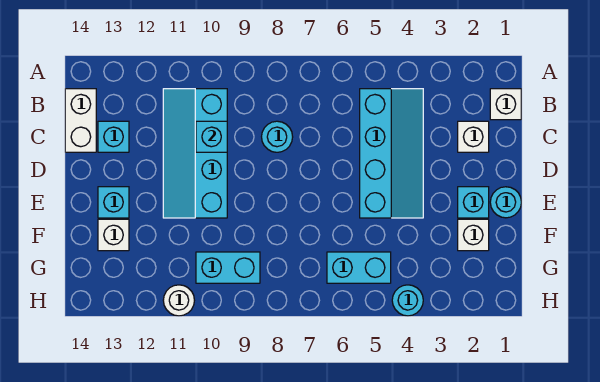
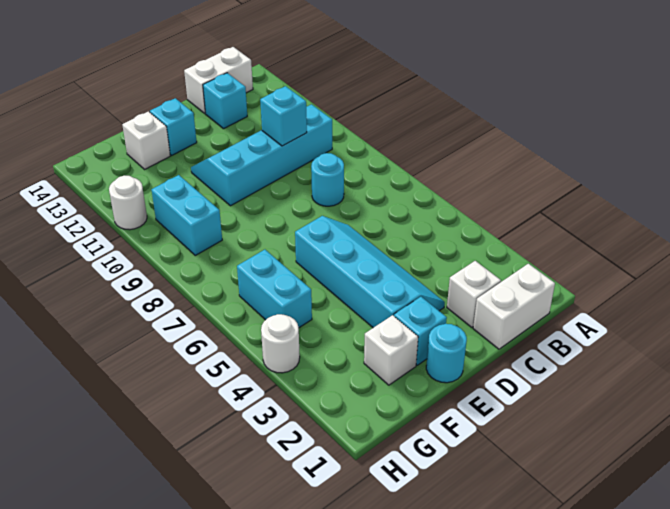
white brick B1 level 1 -> white brick B1:C1 level 1
cyan slope B4:E5 level 1 top 5 -> cyan slope D3:E6 level 1 top E
cyan round brick H4 level 1 -> white round brick H4 level 1

